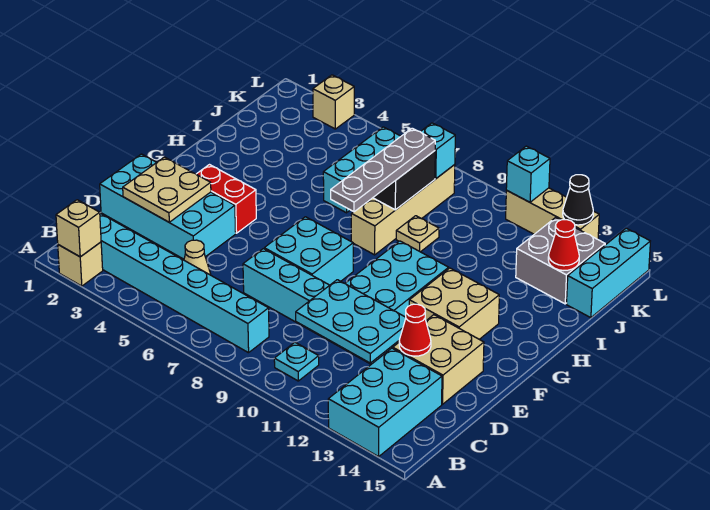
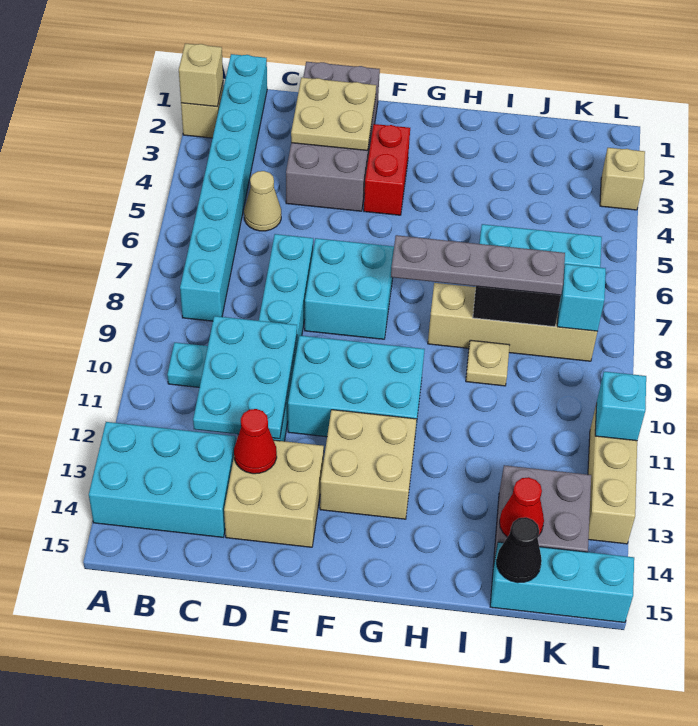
cyan brick D1:E4 level 1 -> grey brick D1:E4 level 1
black cone L13 level 2 -> black cone J15 level 2

